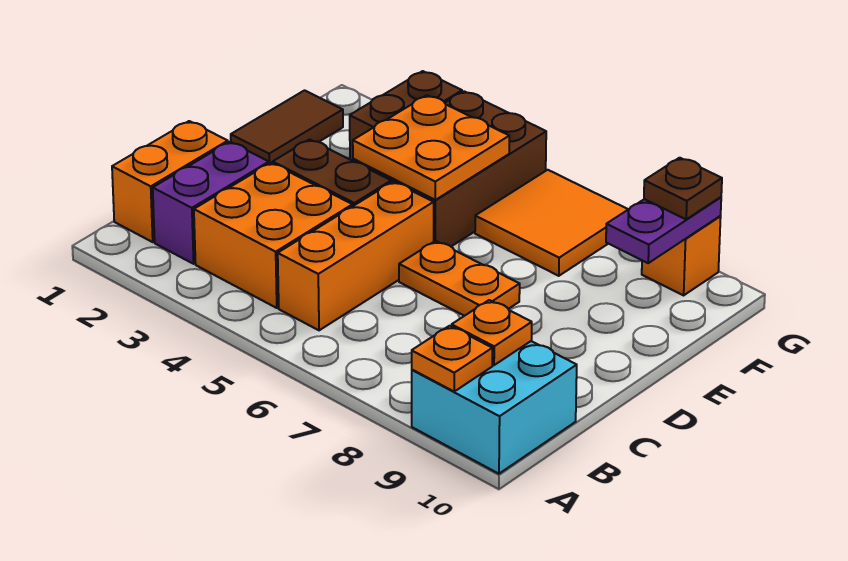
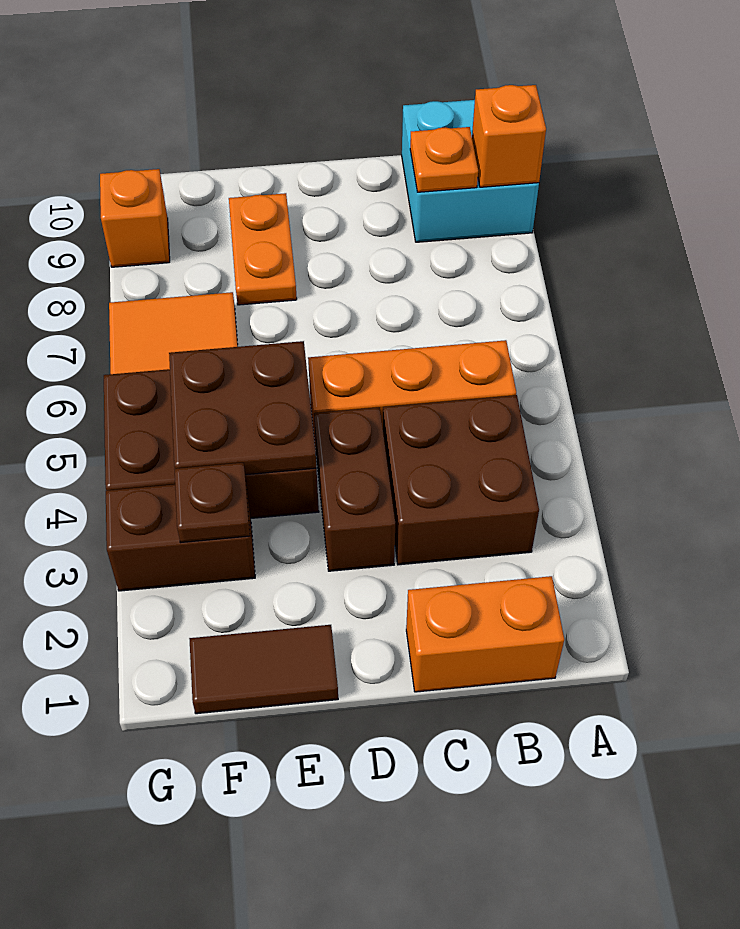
orange plate A9 level 2 -> orange brick A9 level 2
purple brick B2:C2 level 1 -> none
orange brick B3:C4 level 1 -> brown brick B3:C4 level 1
orange plate D6:D7 level 1 -> orange plate E8:E9 level 1
orange plate E4:F5 level 2 -> brown plate E4:F5 level 2
purple plate F9:G9 level 2 -> none
brown plate G9 level 3 -> brown plate F3 level 2

